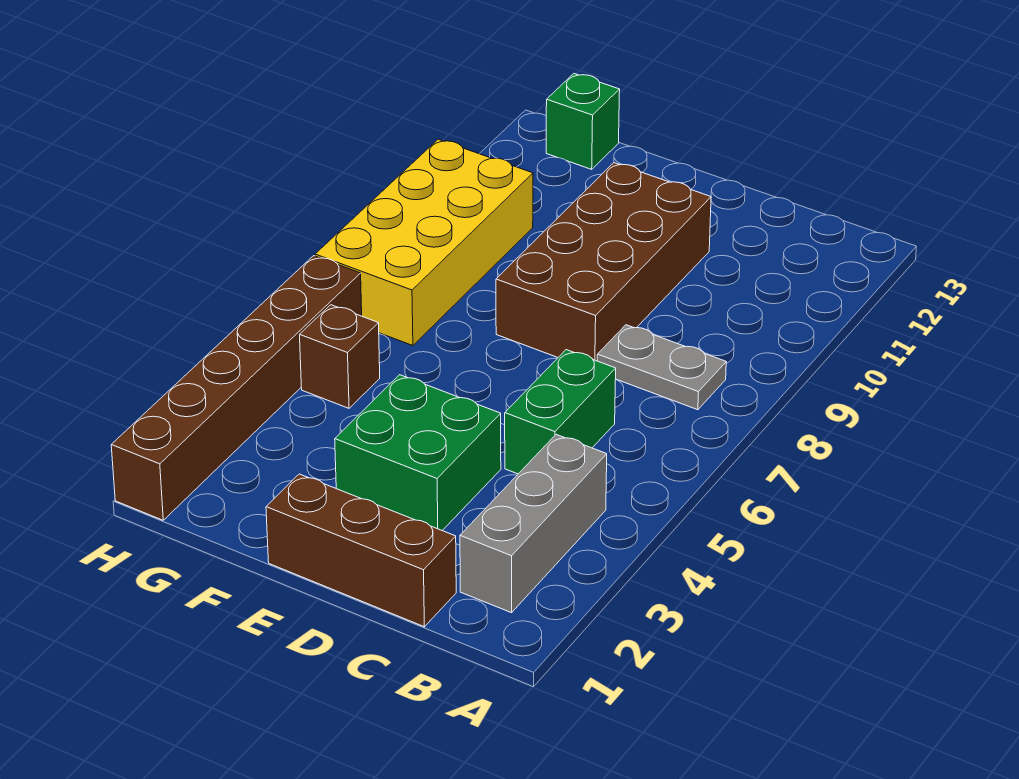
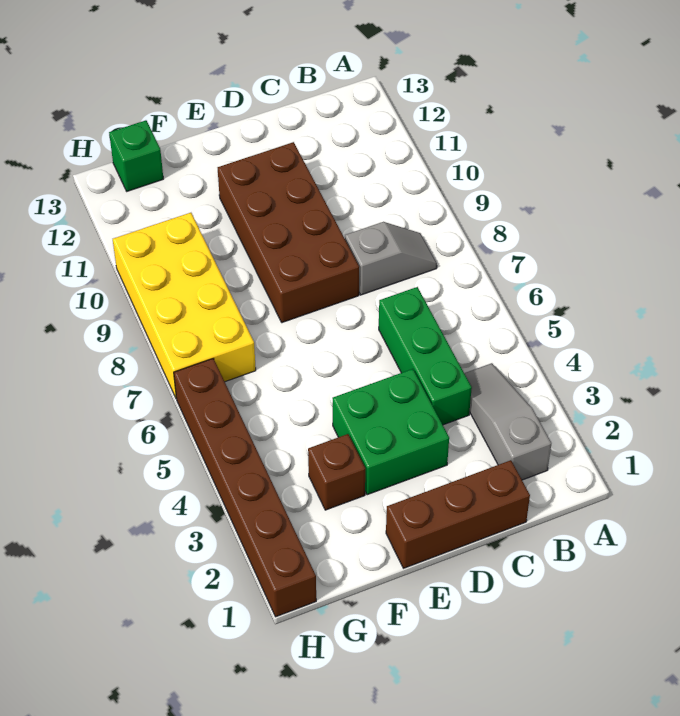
grey brick B2:B4 level 1 -> grey slope B2:B4 level 1 top 2
grey plate B8:C8 level 1 -> grey slope B8:C8 level 1 top C
green brick C5:C6 level 1 -> green brick C4:C6 level 1
brown brick G5 level 1 -> brown brick F3 level 1

